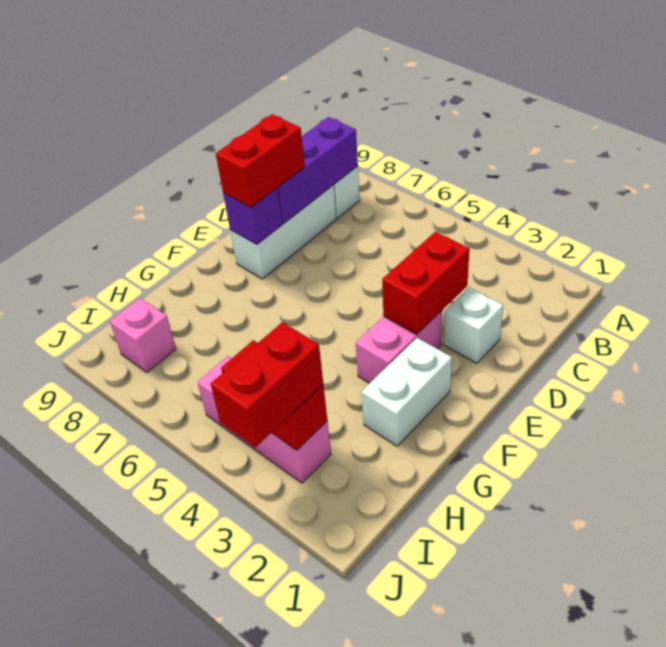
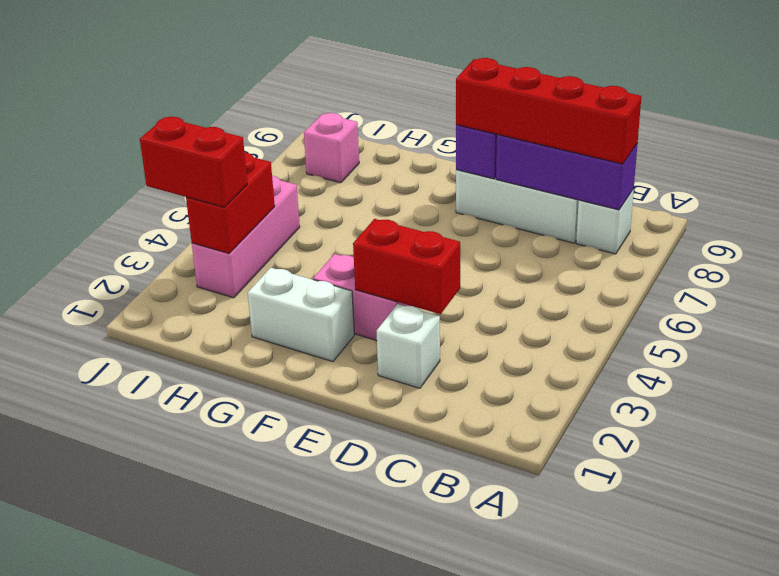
red brick D8:E8 level 3 -> red brick B8:E8 level 3

